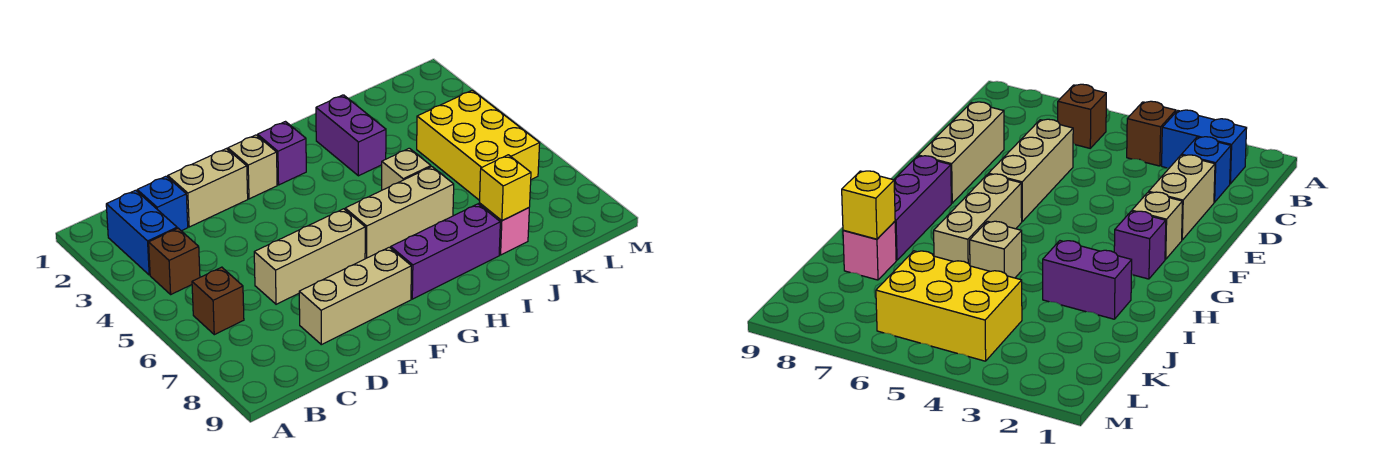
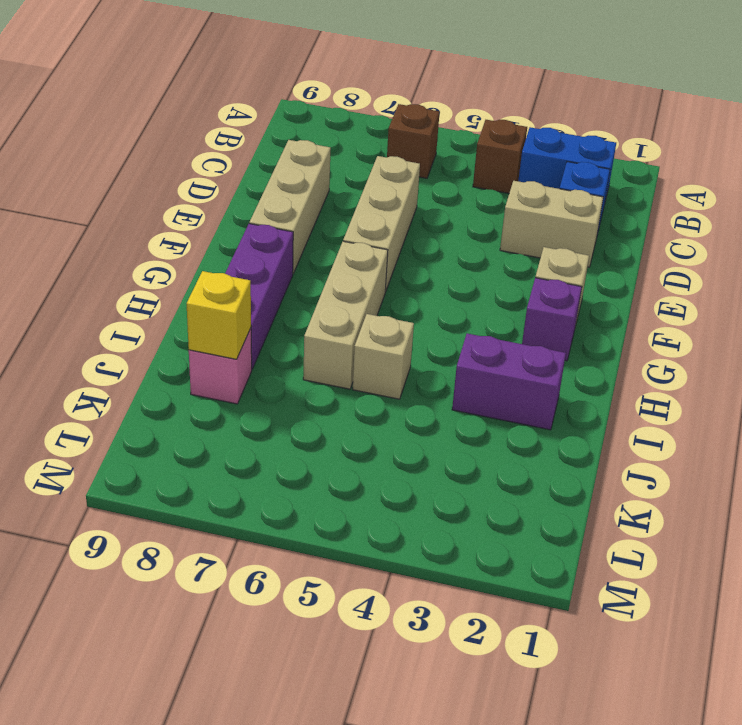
tan brick D2:E2 level 1 -> tan brick D2:D3 level 1
yellow brick K4:L6 level 1 -> none

